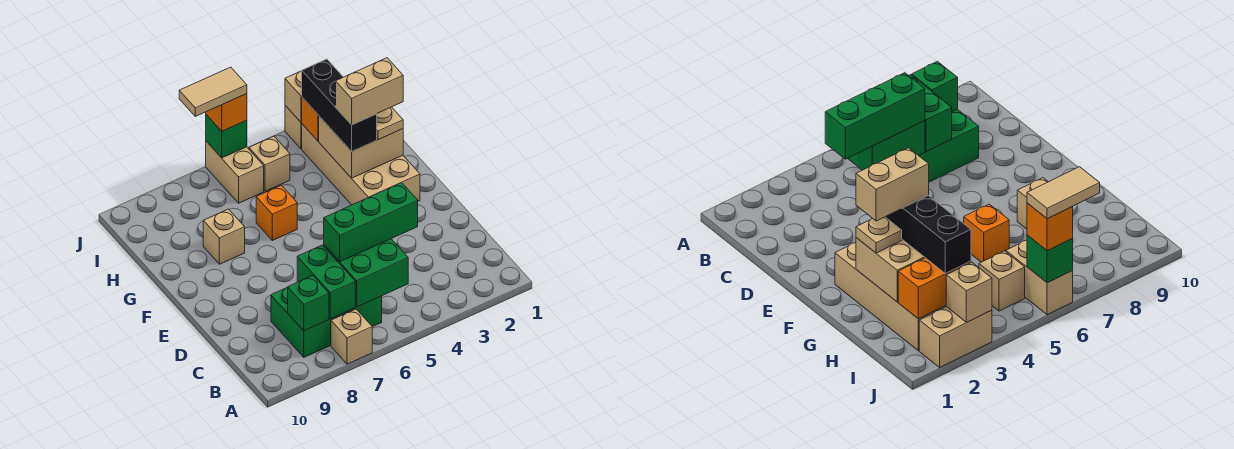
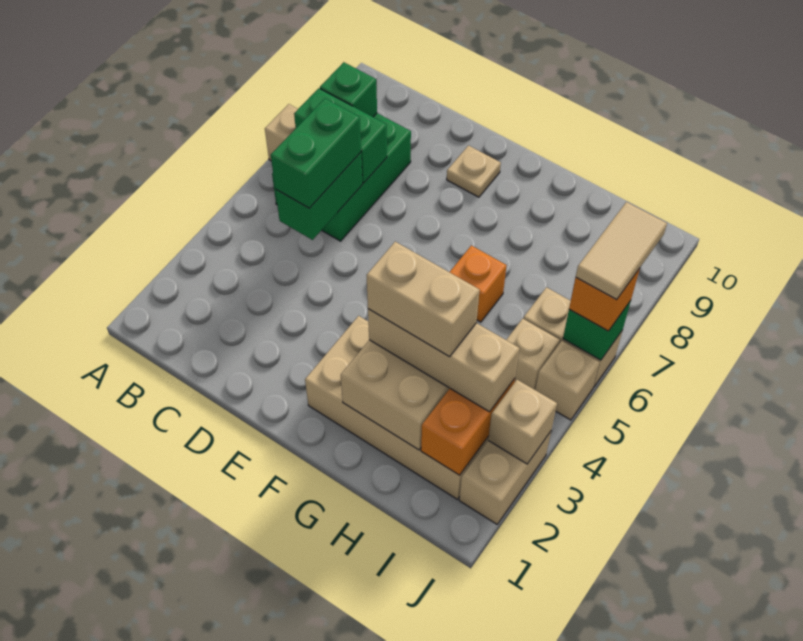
green brick B5:C6 level 2 -> green brick C5:C6 level 2
green brick C4:C6 level 3 -> green brick C5:C6 level 3
tan plate G2 level 3 -> tan plate E9 level 1
tan brick G2:G3 level 4 -> tan brick G3:H3 level 4
black brick G3:I3 level 3 -> tan brick G3:I3 level 3
tan brick G8 level 1 -> tan brick J5 level 1

